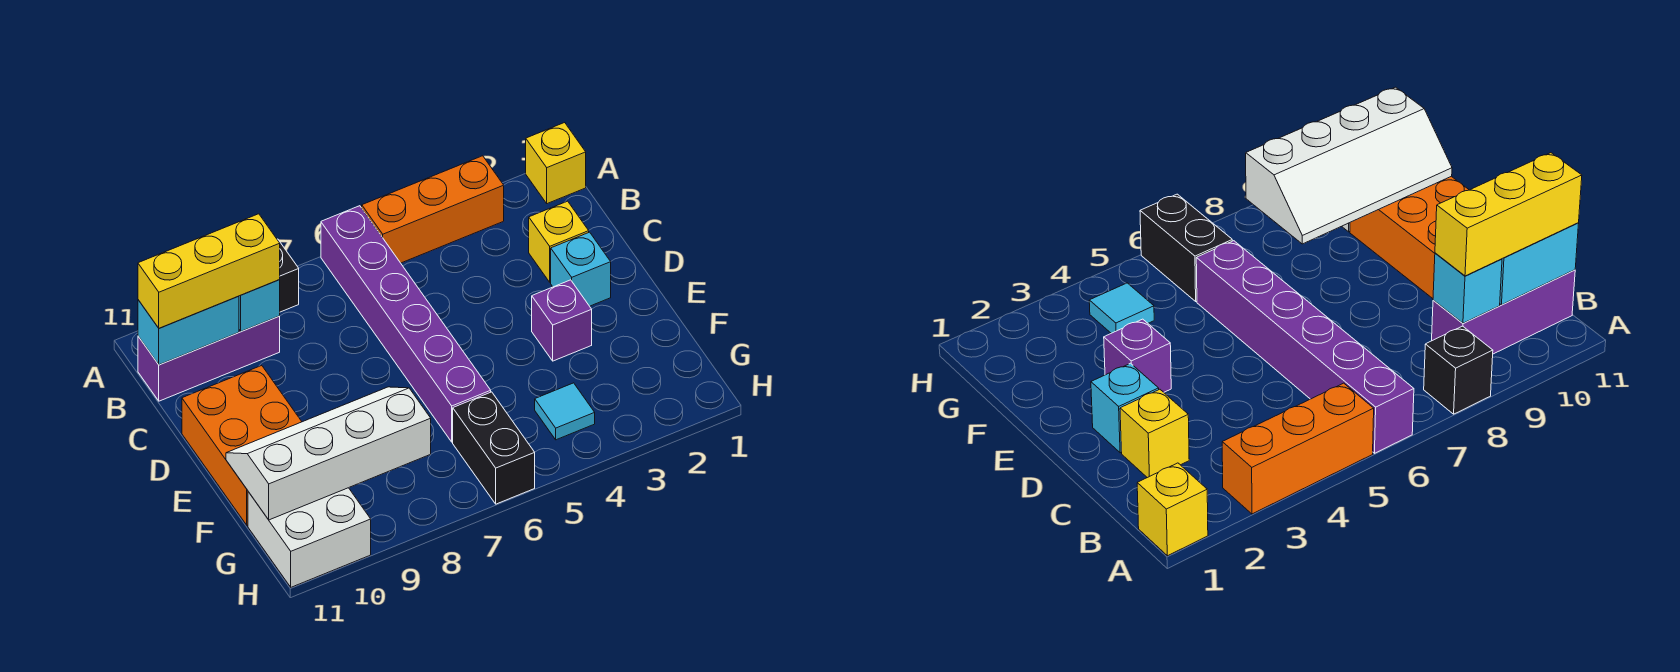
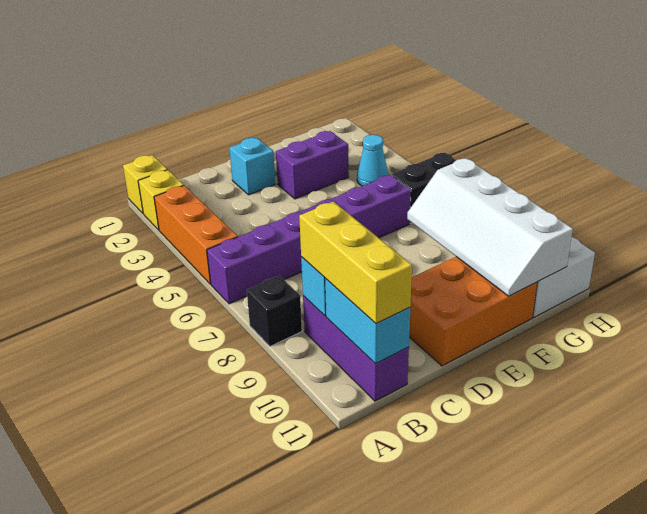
yellow brick C2 level 1 -> yellow brick A2 level 1
purple brick E3 level 1 -> purple brick E3:F3 level 1
cyan tile G4 level 1 -> cyan cone G4 level 1

